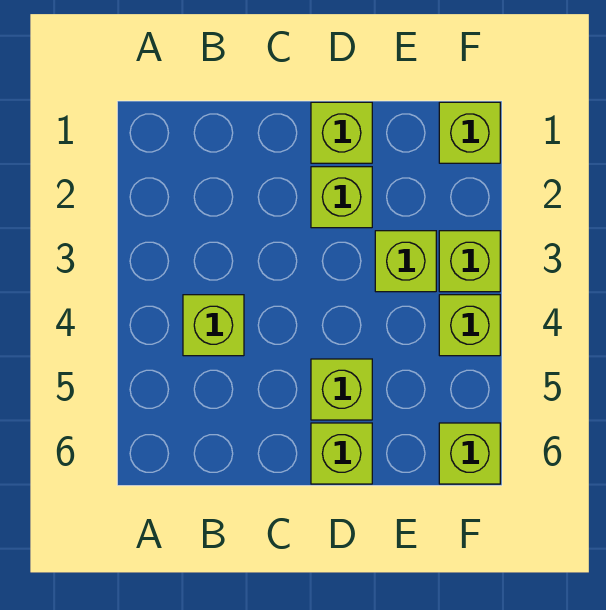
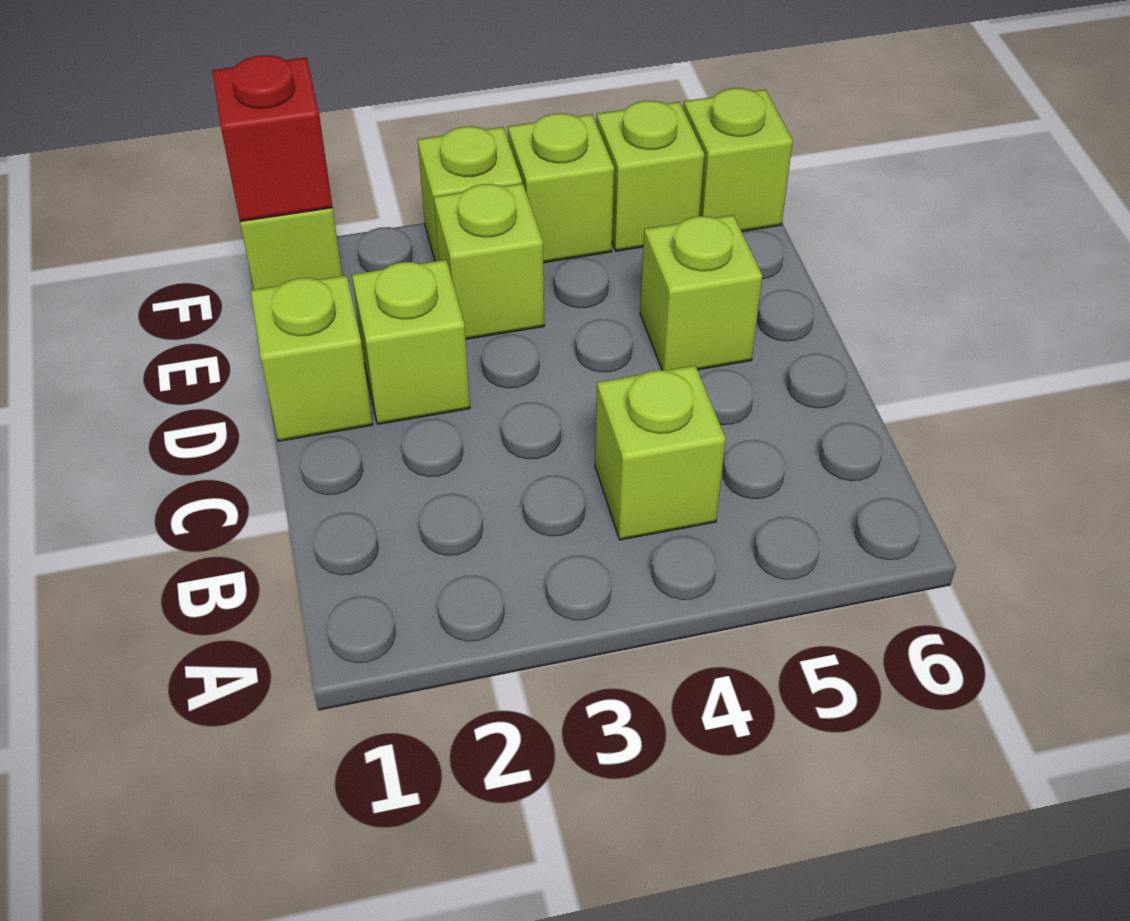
lime brick D6 level 1 -> lime brick F5 level 1
none -> red brick F1 level 2

